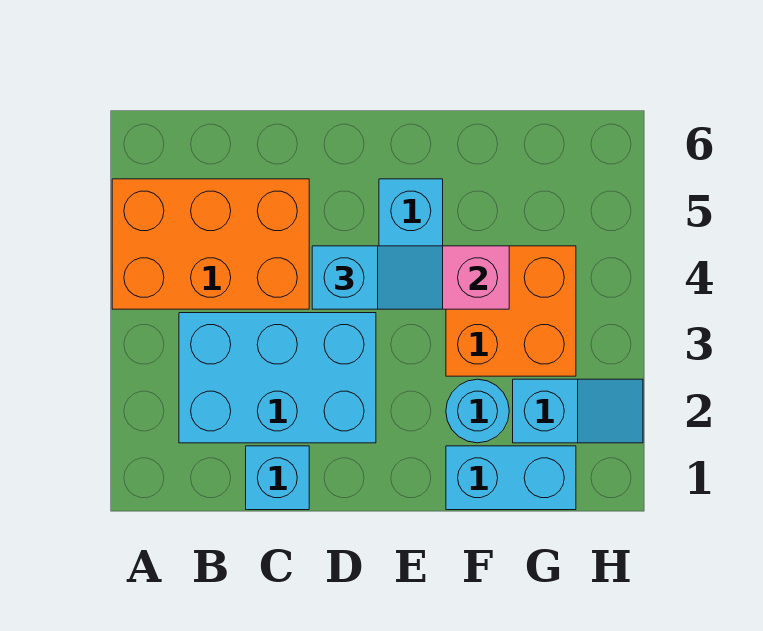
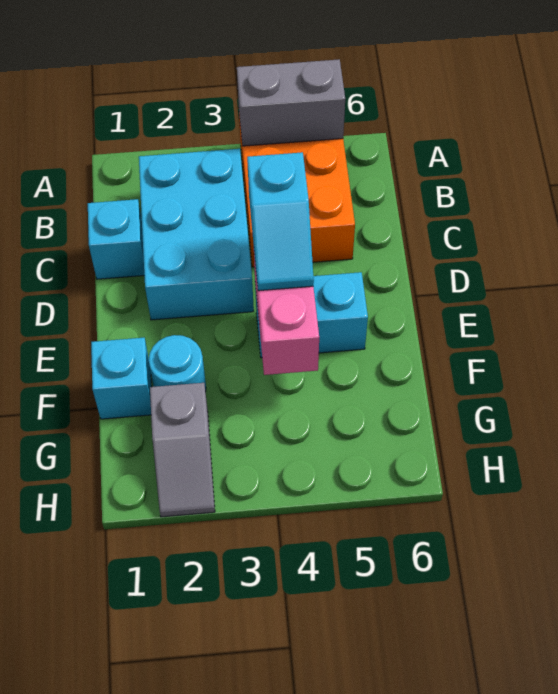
none -> grey brick A4:A5 level 2
cyan brick F1:G1 level 1 -> cyan brick F1 level 1
orange brick F3:G4 level 1 -> none
cyan slope G2:H2 level 1 top G -> grey slope G2:H2 level 1 top G

